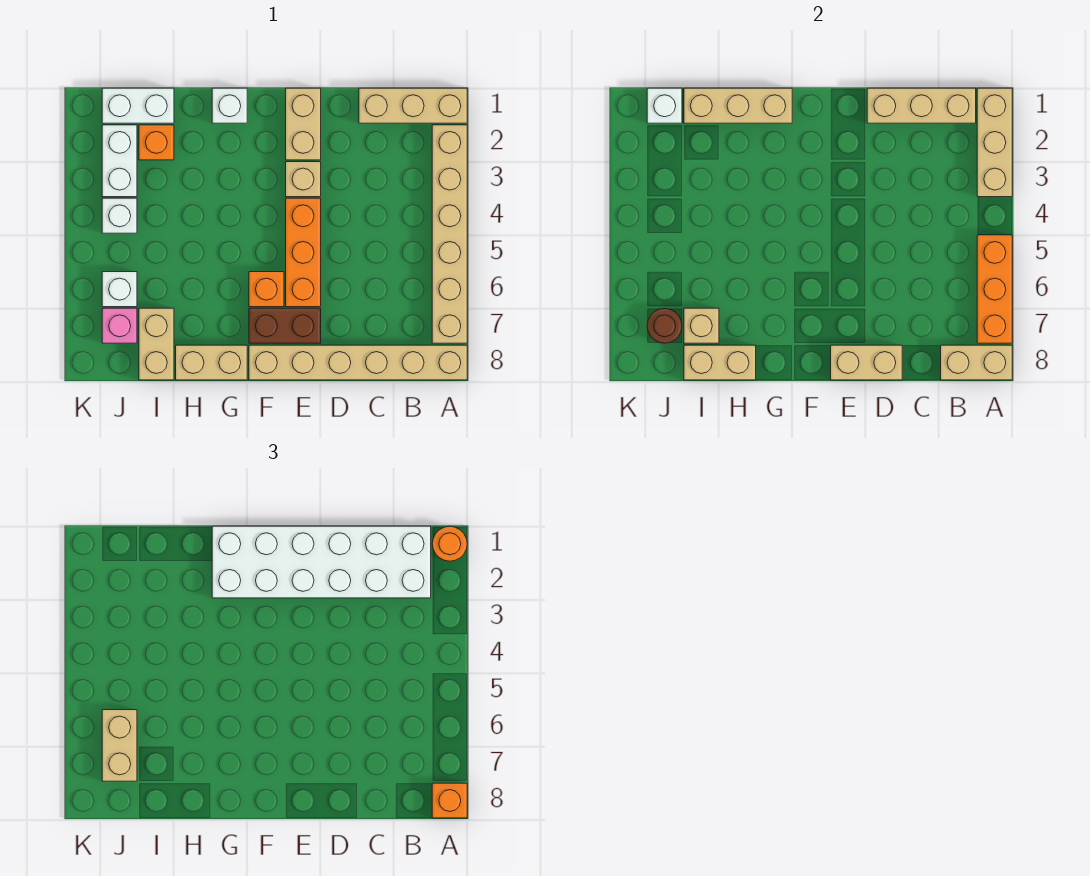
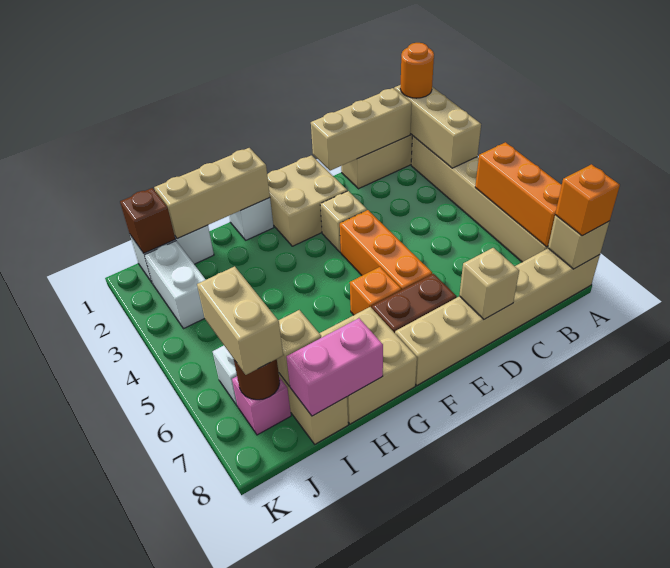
tan brick A8:B8 level 2 -> tan brick A8 level 2
white brick B1:G2 level 3 -> none
tan brick D8:E8 level 2 -> tan brick D8 level 2
tan brick E1:E2 level 1 -> tan brick E1:F2 level 1
tan brick G8:H8 level 1 -> tan brick G7:H8 level 1
tan brick H8:I8 level 2 -> pink brick H8:I8 level 2
orange brick I2 level 1 -> none
white brick J1 level 2 -> brown brick J1 level 2
white brick J4 level 1 -> none

